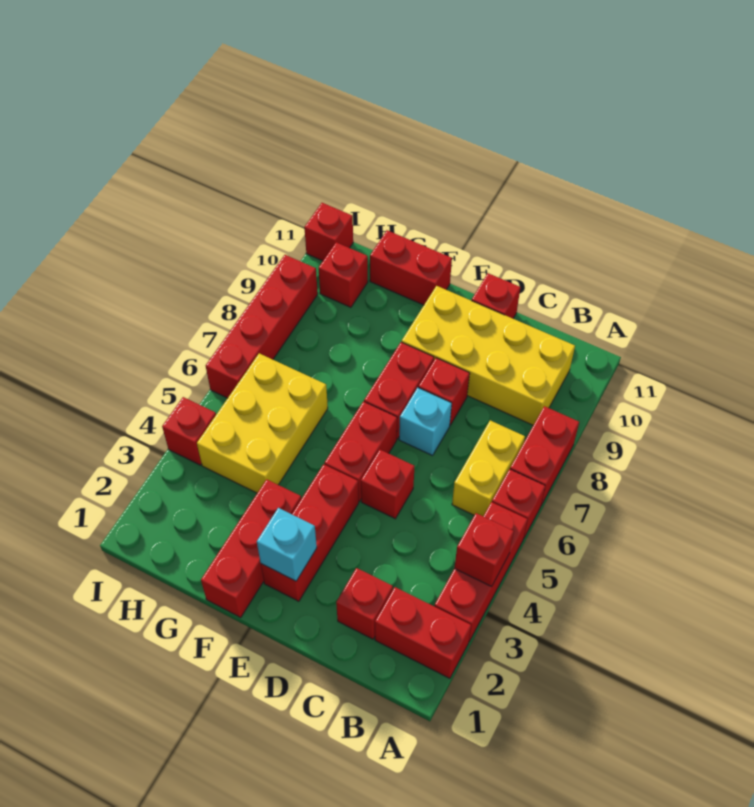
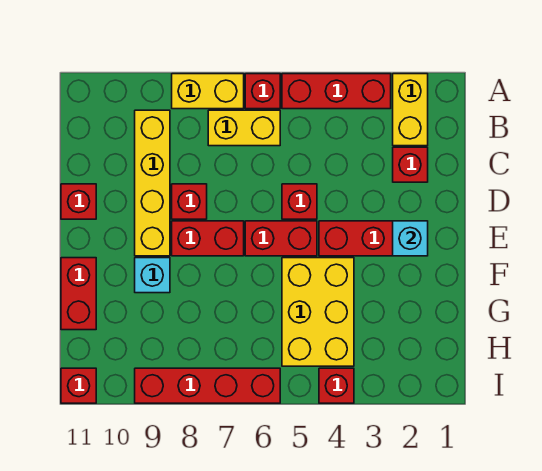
red brick A2:B2 level 1 -> yellow brick A2:B2 level 1
red brick A4 level 2 -> none
red brick A7:A8 level 1 -> yellow brick A7:A8 level 1
yellow brick B9:E10 level 1 -> yellow brick B9:E9 level 1
cyan brick D7 level 1 -> cyan brick F9 level 1
red brick F1:F3 level 1 -> none
yellow brick G4:H6 level 1 -> yellow brick F4:H5 level 1
red brick H10 level 1 -> none

